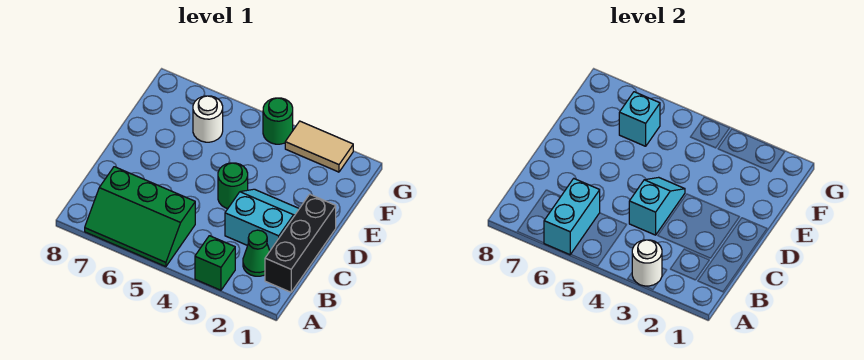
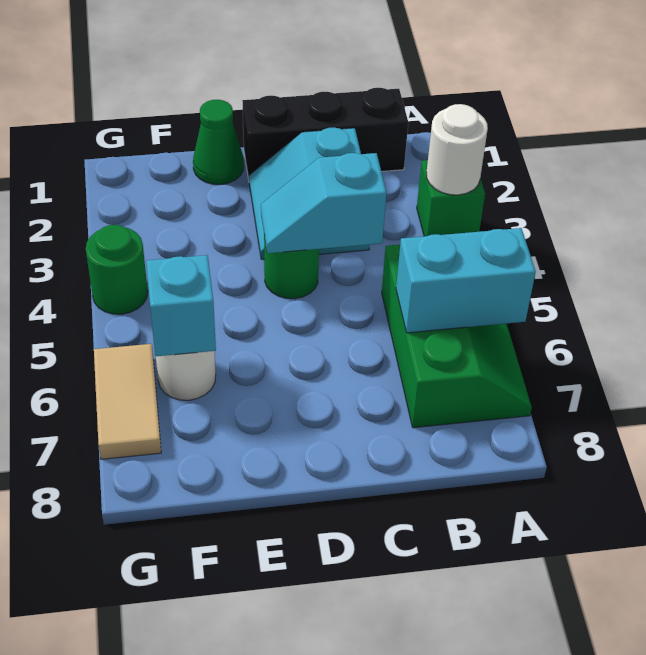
green cone B2 level 1 -> green cone E1 level 1
tan tile G2:G3 level 1 -> tan tile G6:G7 level 1

